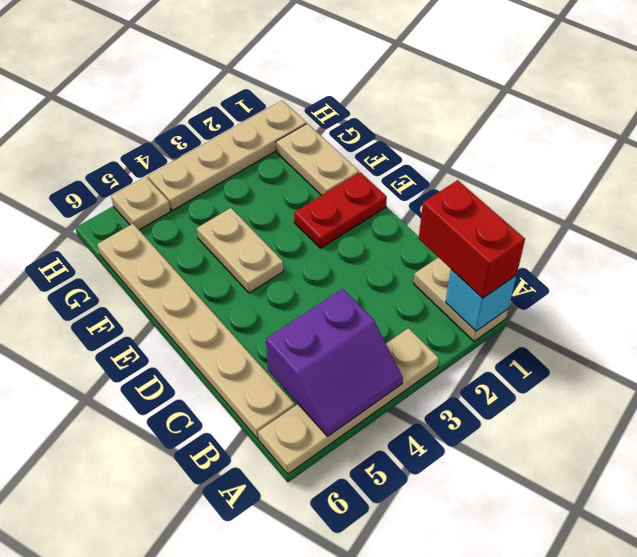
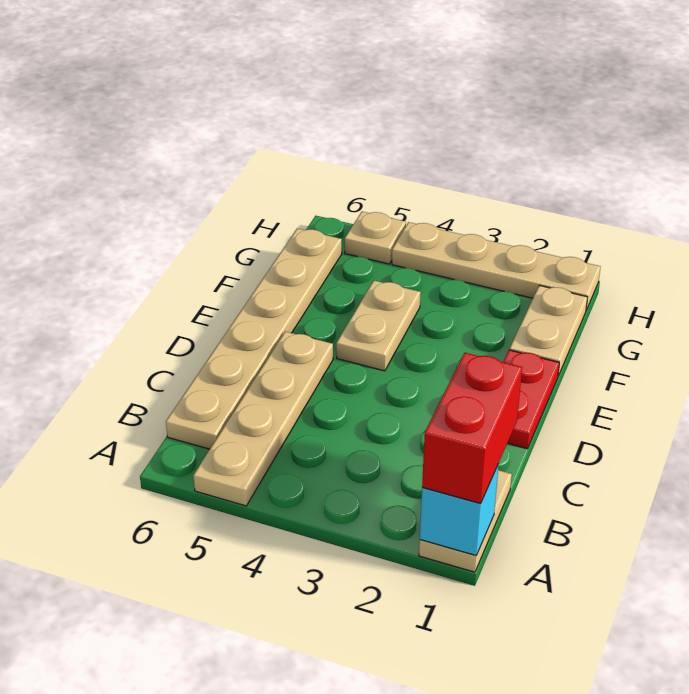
tan plate A3:A6 level 1 -> tan plate A5:D5 level 1
purple slope A4:B5 level 2 top B -> none
red plate E1:E2 level 1 -> red plate D1:E1 level 1

